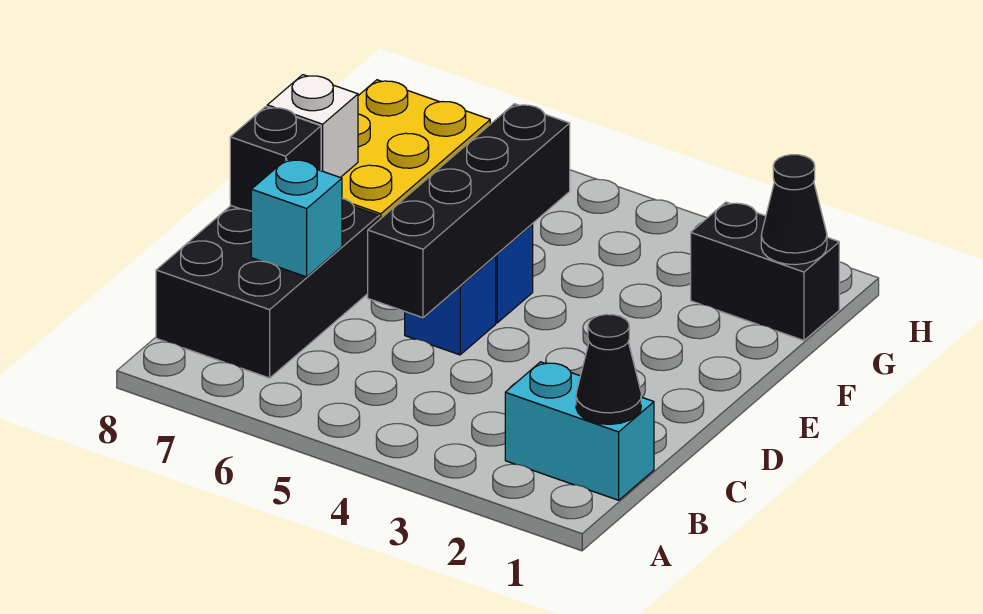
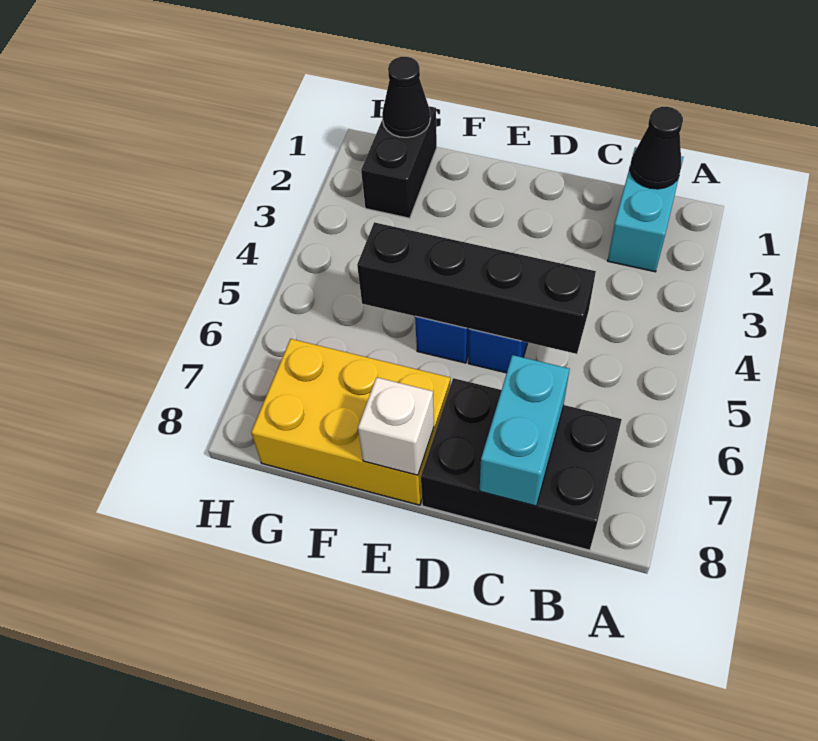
cyan brick C7 level 2 -> cyan brick C7:C8 level 2
black brick D8 level 2 -> none

